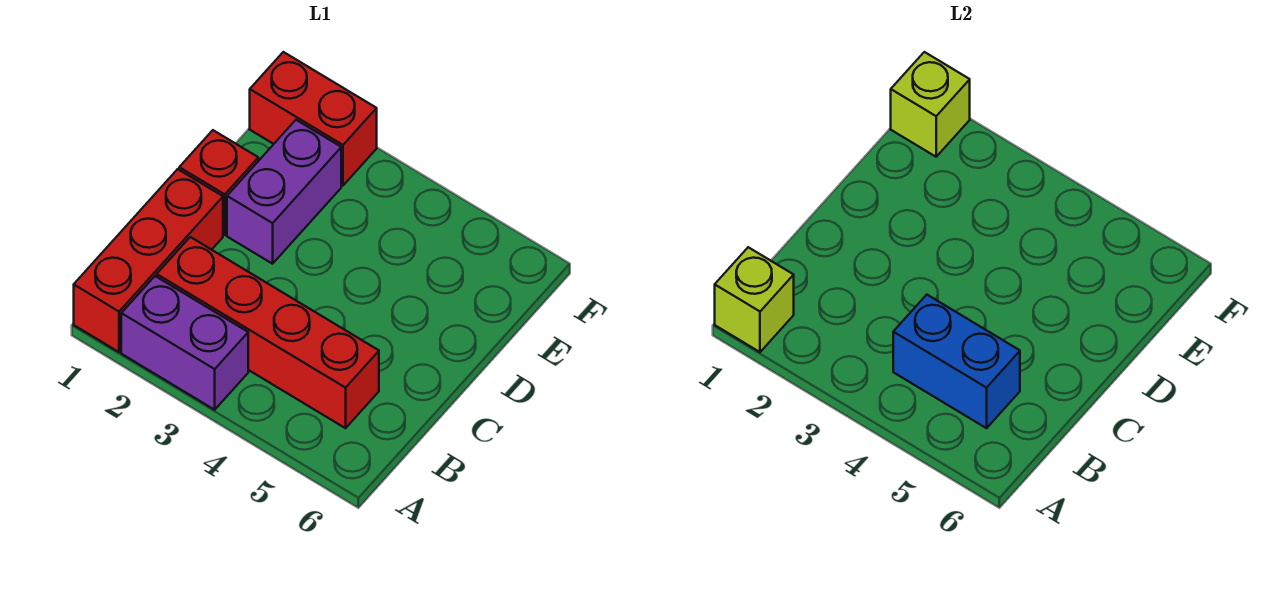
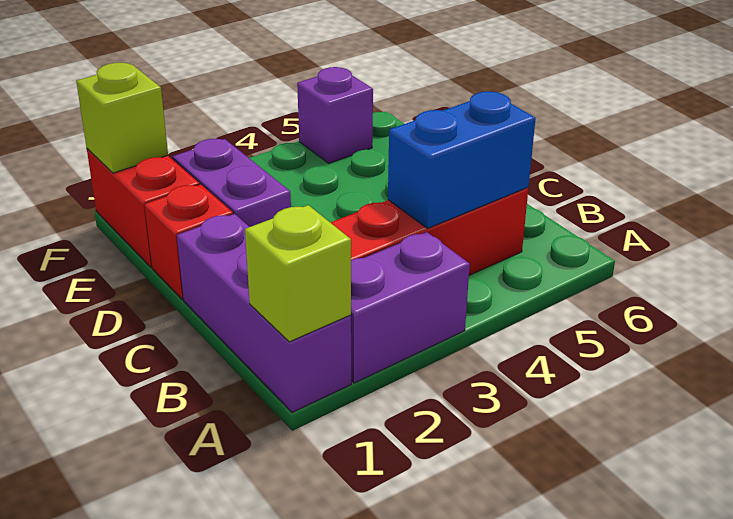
red brick A1:C1 level 1 -> purple brick A1:C1 level 1
red brick F1:F2 level 1 -> red brick E1:F1 level 1
none -> purple brick F5 level 1

